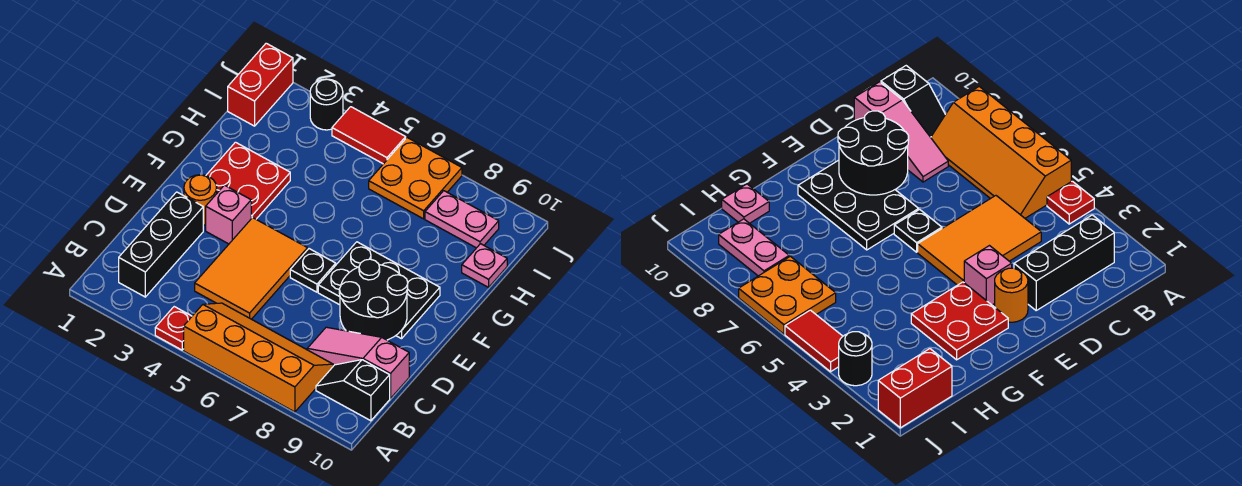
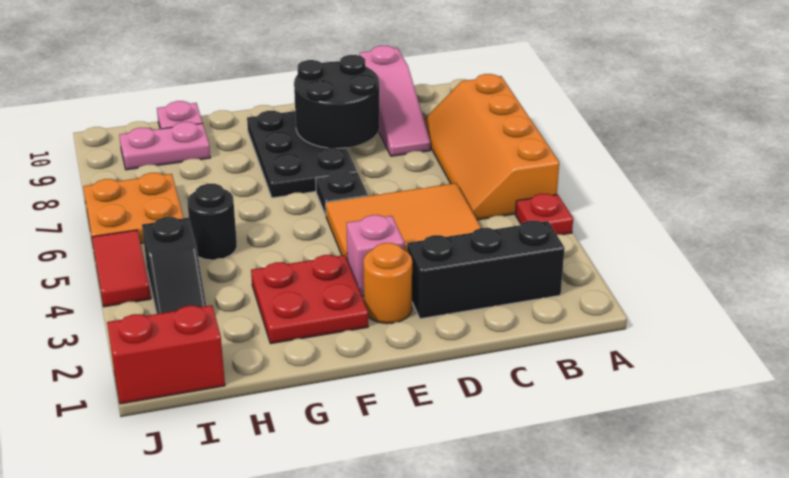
black slope B9:B10 level 1 top 10 -> black slope I3:I4 level 1 top 4
pink plate I8:I9 level 1 -> pink plate H9:I9 level 1
black round brick J3 level 1 -> black round brick H5 level 1

